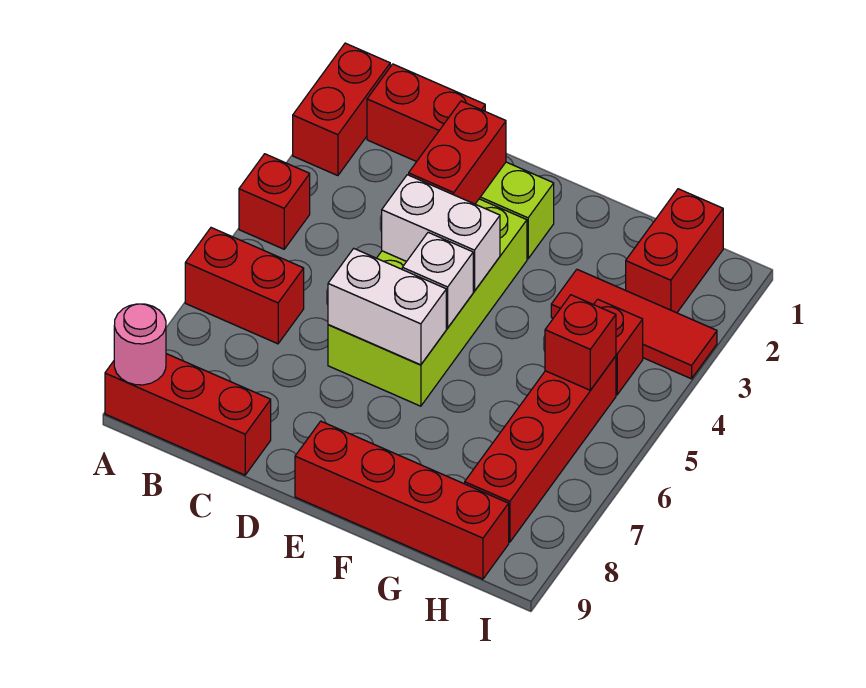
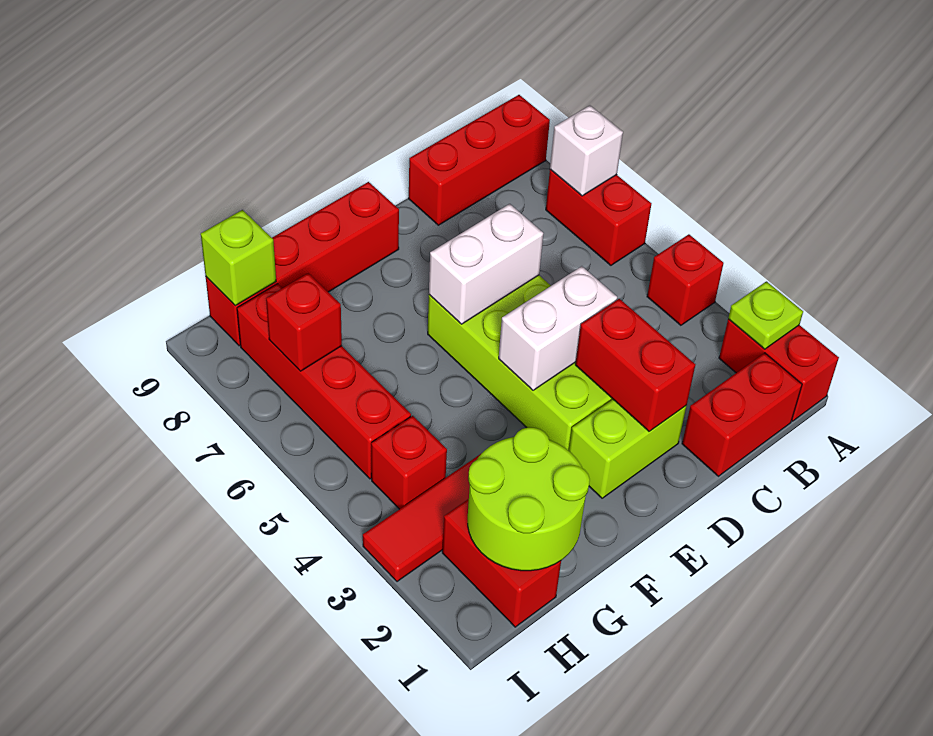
none -> lime plate A2 level 2
red brick A6:B6 level 1 -> red brick A6:A7 level 1
pink round brick A9 level 2 -> none
white brick E5 level 2 -> white brick A7 level 2
none -> lime round brick G1:H2 level 2
red brick H5 level 2 -> red brick H7 level 2
none -> lime brick H9 level 2

